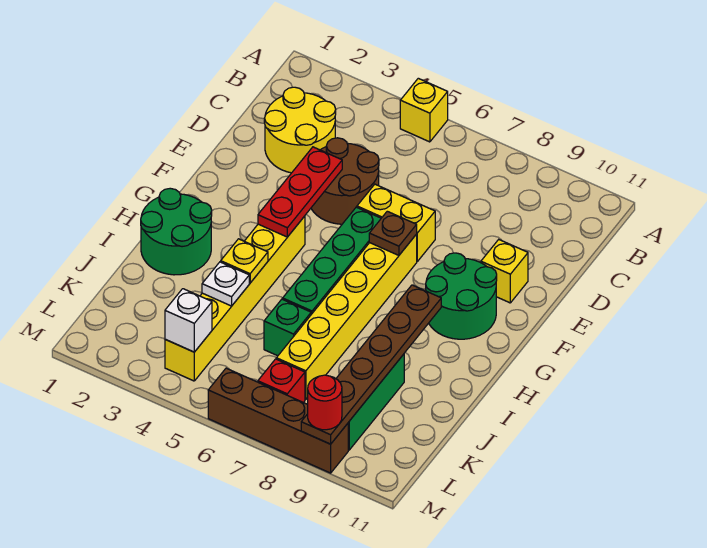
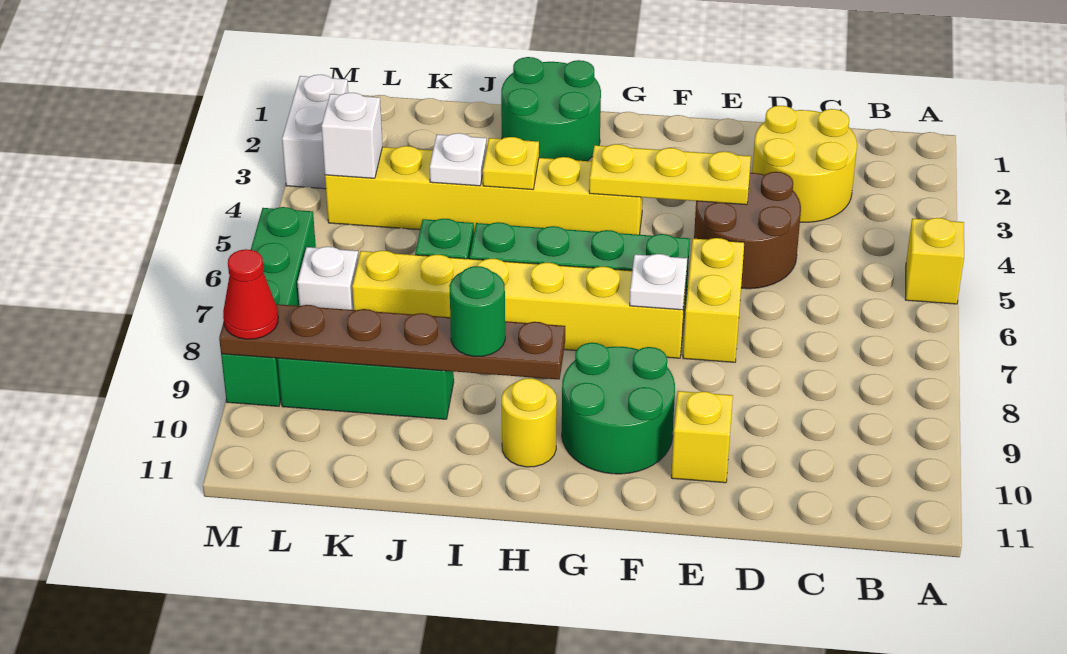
red plate E4:G4 level 2 -> yellow plate E4:G4 level 2
brown plate F7 level 2 -> white plate F7 level 2
none -> yellow round brick H10 level 1
none -> green round brick I9 level 3
red brick L7 level 1 -> white brick L7 level 1
none -> white brick M2:M3 level 1
brown brick M6:M9 level 1 -> green brick M6:M9 level 1
red round brick M9 level 3 -> red cone M9 level 3

